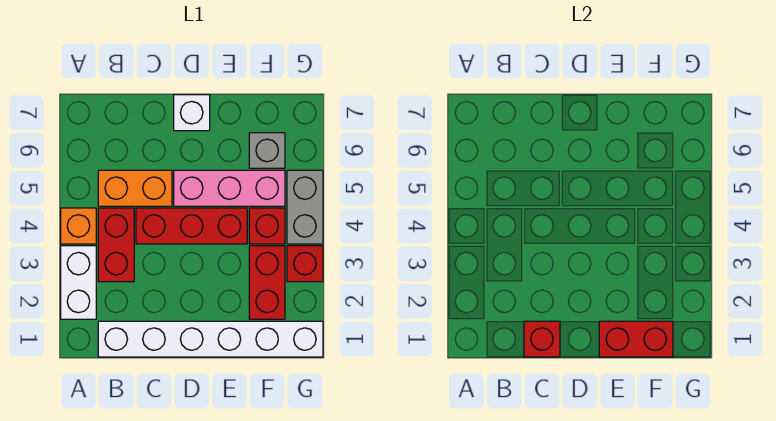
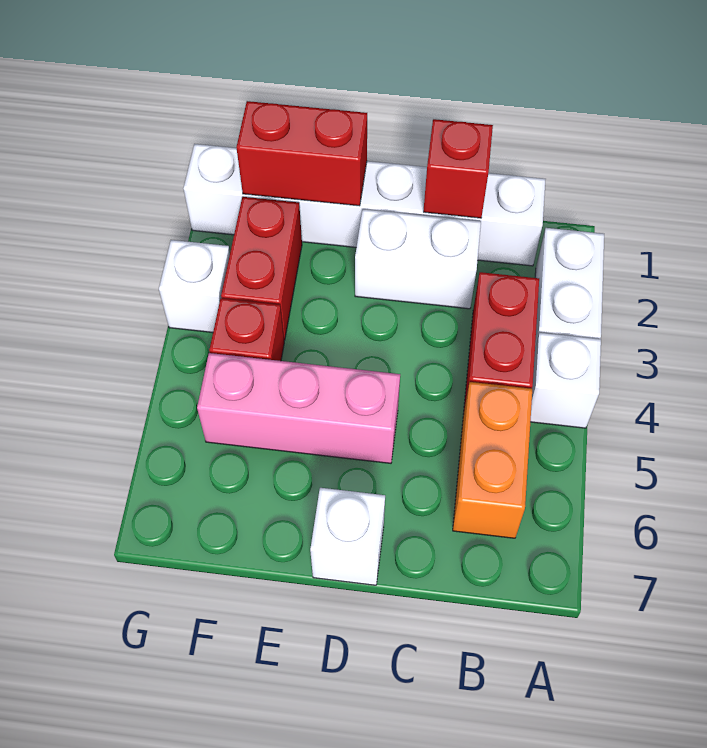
orange brick A4 level 1 -> white brick A4 level 1
orange brick B5:C5 level 1 -> orange brick B5:B6 level 1
none -> white brick C2:D2 level 1
red brick C4:E4 level 1 -> none
grey brick F6 level 1 -> none
red brick G3 level 1 -> white brick G3 level 1
grey brick G4:G5 level 1 -> none

